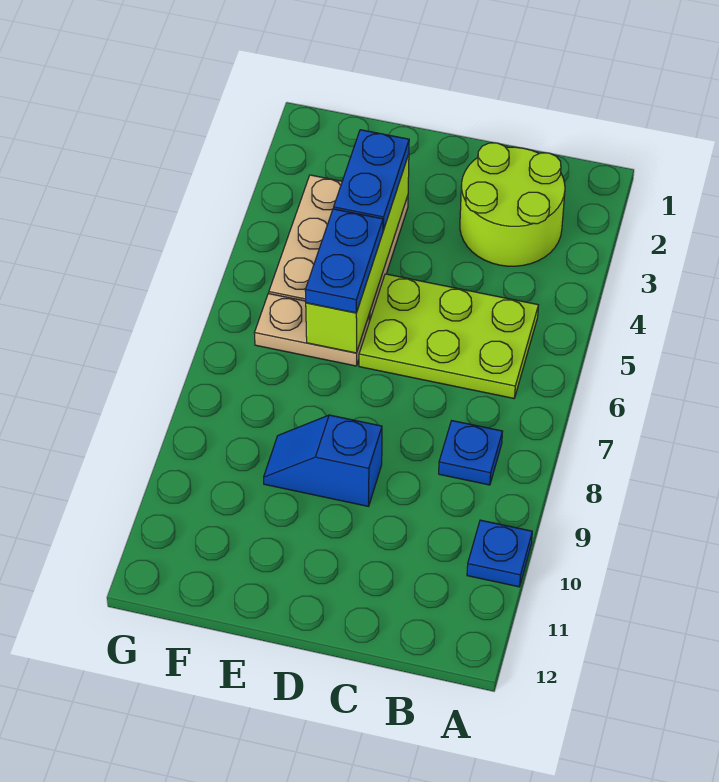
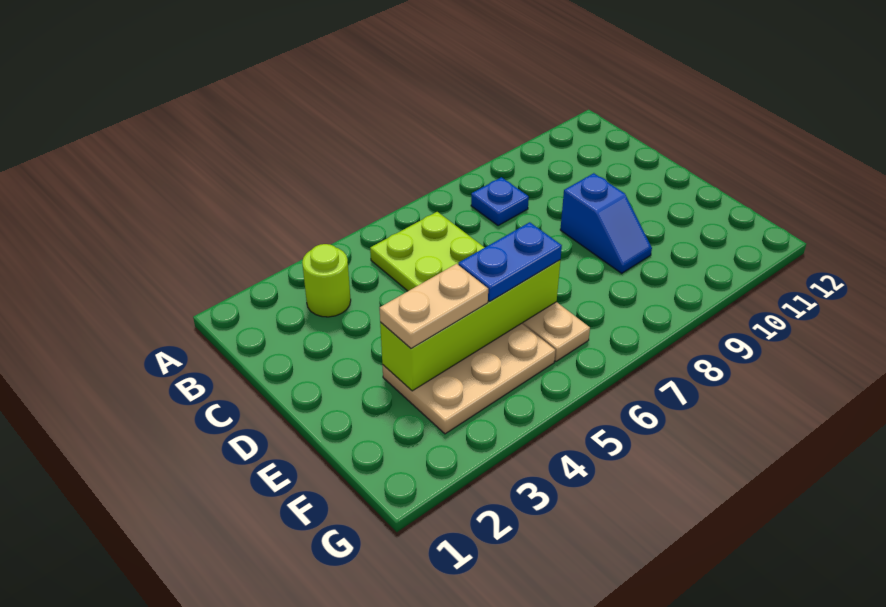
blue plate A10 level 1 -> none
lime round brick B2:C3 level 1 -> lime round brick B3 level 1
blue plate E3:E4 level 3 -> tan plate E3:E4 level 3

